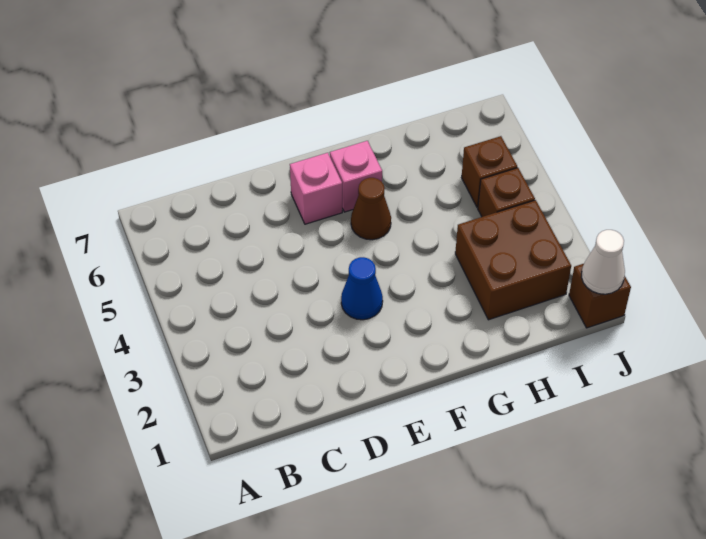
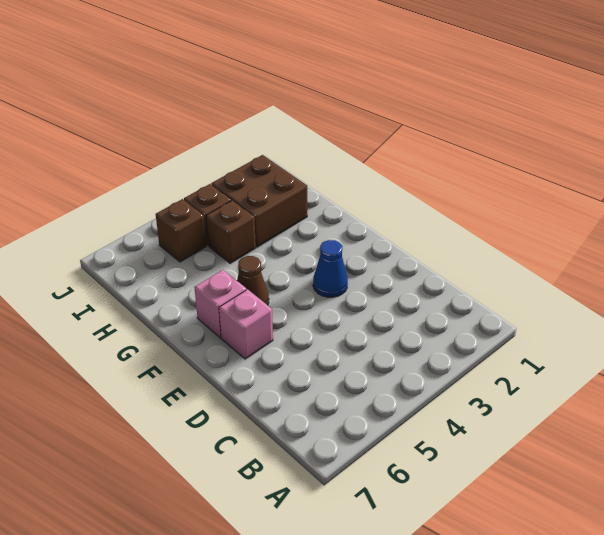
brown brick J1 level 1 -> brown brick H4 level 1
white cone J1 level 2 -> none

